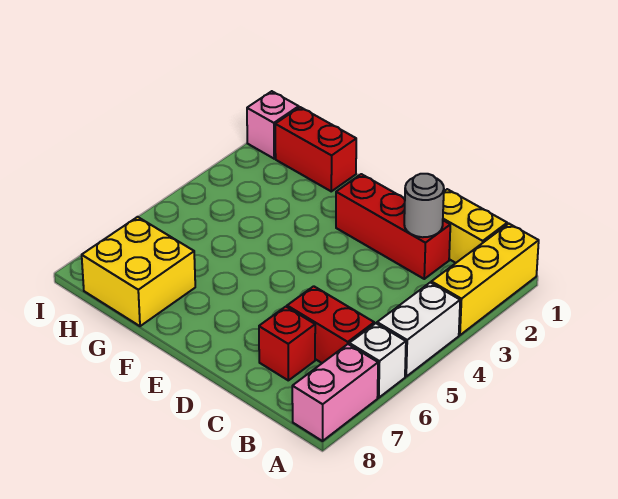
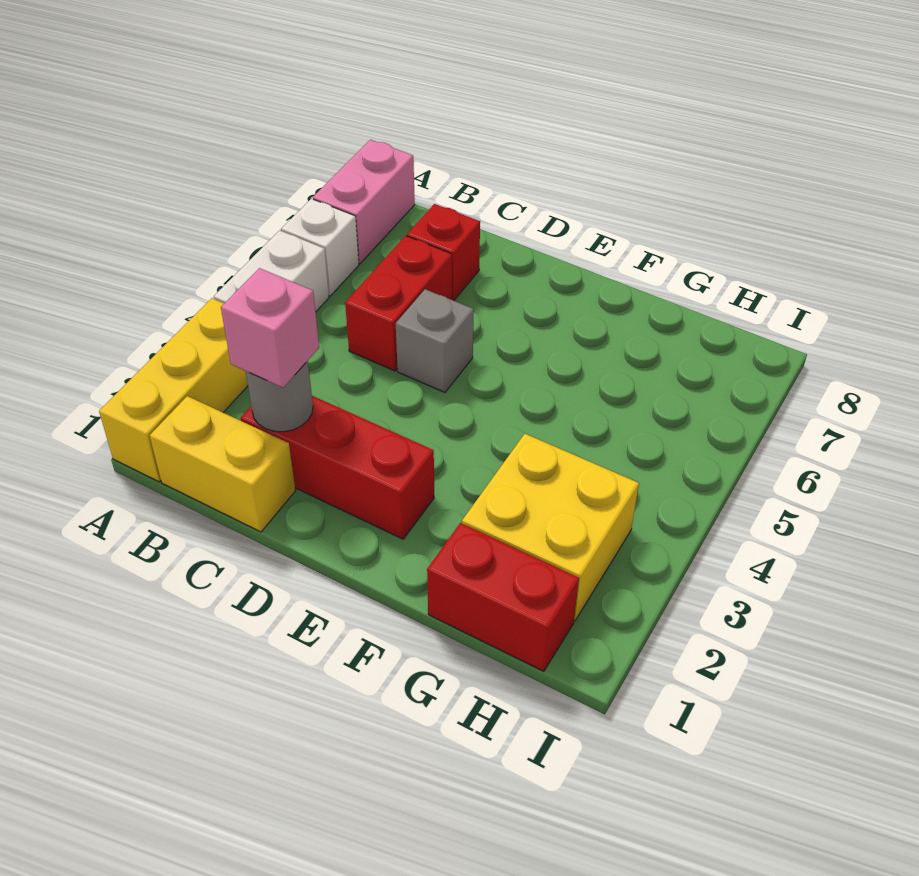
red brick B6:C6 level 1 -> red brick C5:C6 level 1
none -> grey brick D5 level 1
yellow brick G7:H8 level 1 -> yellow brick G2:H3 level 1
pink brick I1 level 1 -> pink brick C2 level 3

